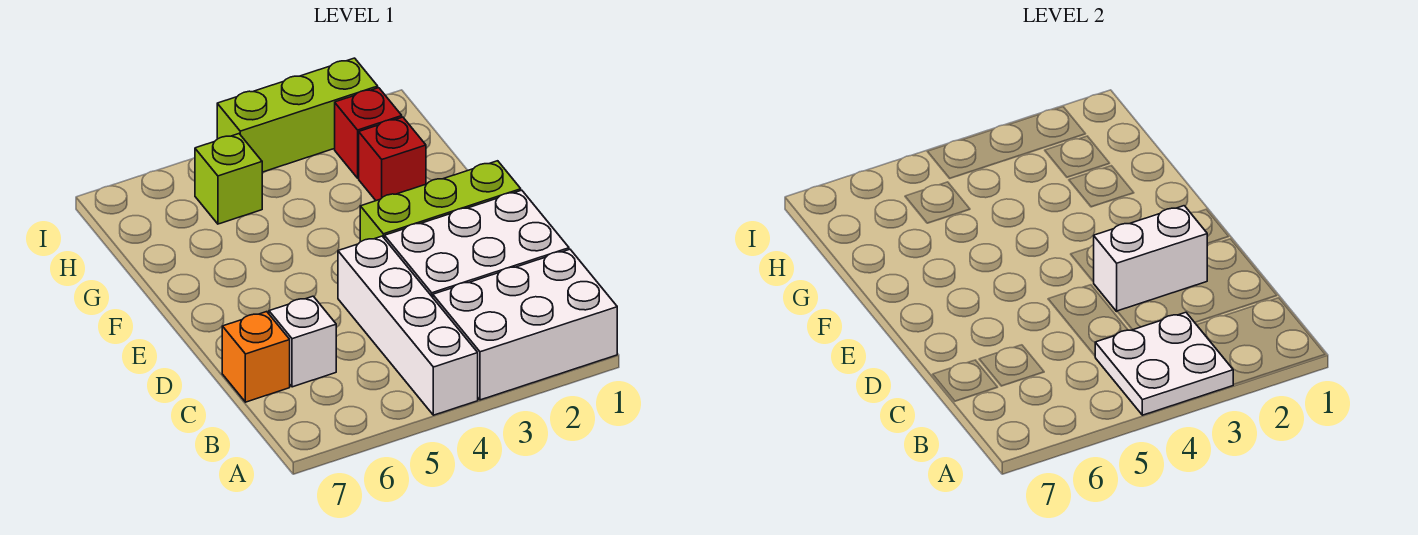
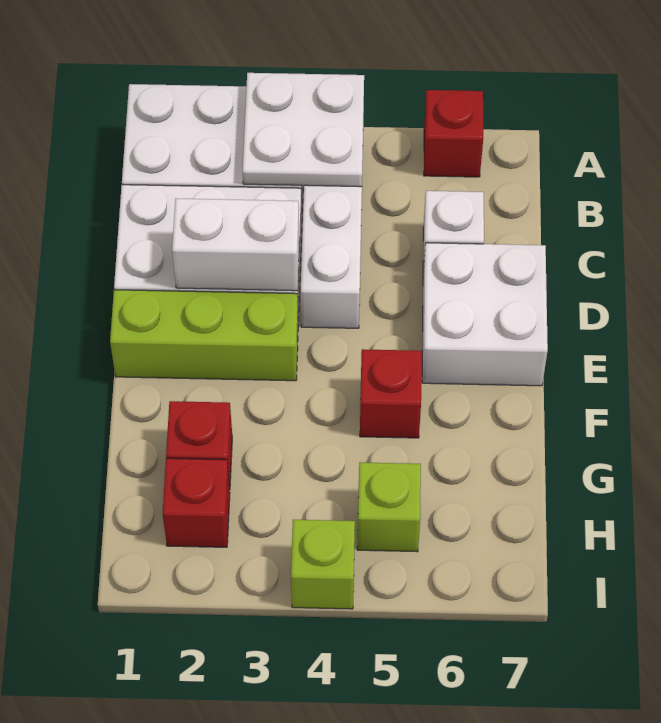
none -> red brick A6 level 1
orange brick C7 level 1 -> none
none -> white brick D6:E7 level 1
none -> red brick F5 level 1
lime brick I2:I4 level 1 -> lime brick I4 level 1

